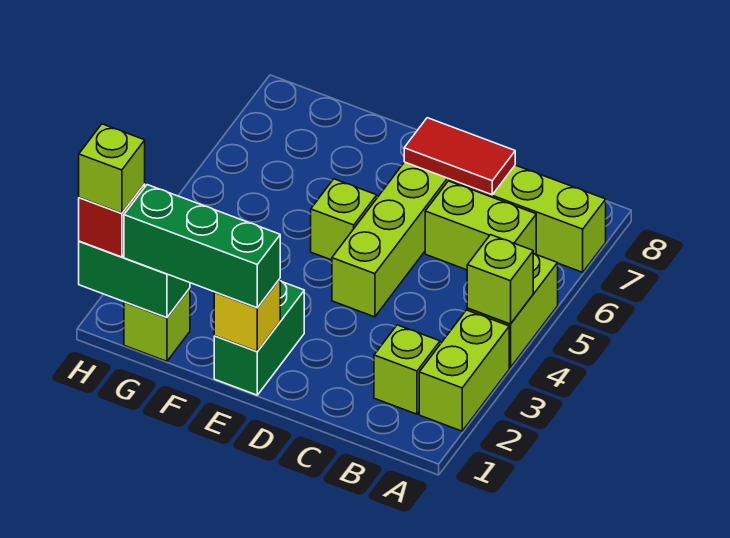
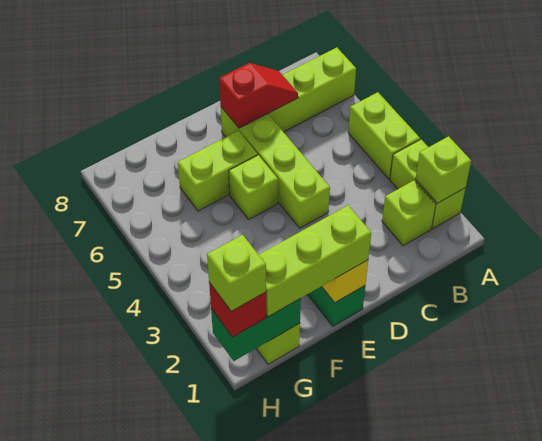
lime brick A4 level 2 -> lime brick A2 level 2
lime brick B6:C6 level 1 -> lime brick E6:F6 level 1
red tile C7:D7 level 2 -> red slope C7:D7 level 2 top D
green brick E1:G1 level 3 -> lime brick E1:G1 level 3

